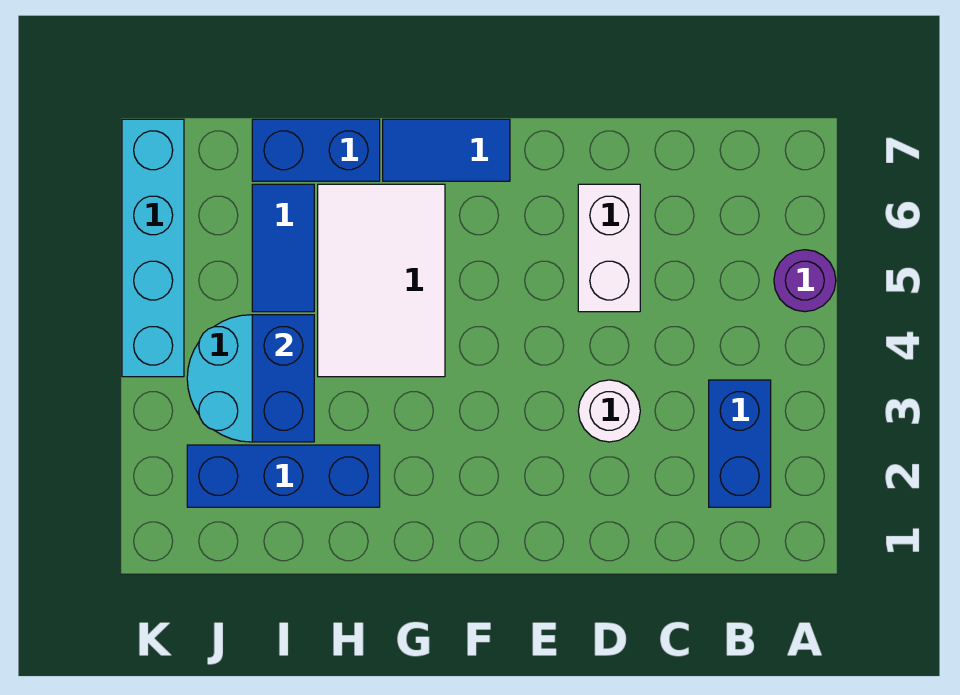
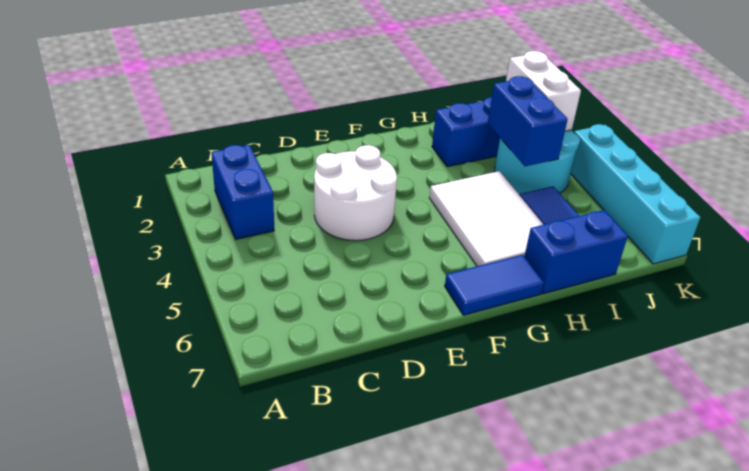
purple round brick A5 level 1 -> none
white round brick D3 level 1 -> white round brick D3:E4 level 1
white brick D5:D6 level 1 -> white brick J2:J3 level 2

